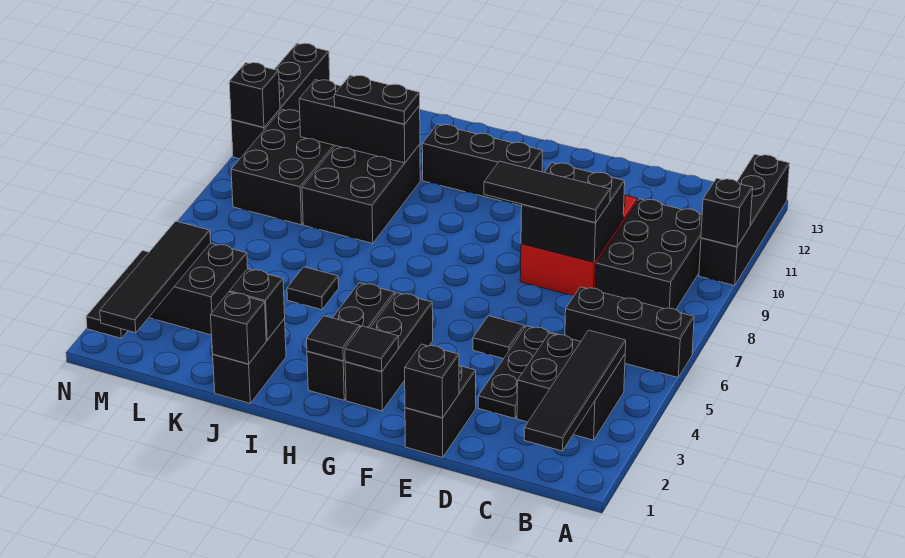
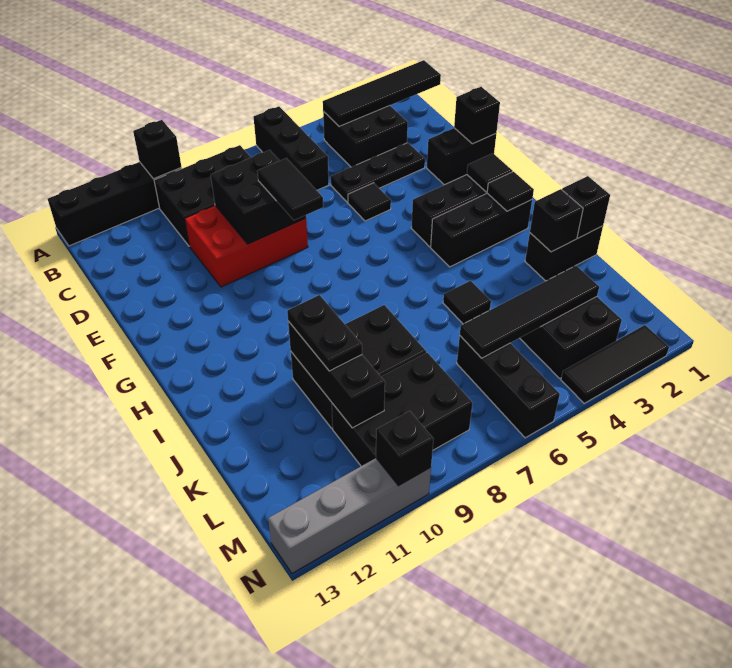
black tile D8:F8 level 3 -> black tile E8:F8 level 3
black brick G11:I11 level 1 -> black brick L6:N6 level 1
black tile M1:M4 level 2 -> black tile L3:L6 level 2
black brick N10:N13 level 1 -> grey brick N10:N13 level 1

